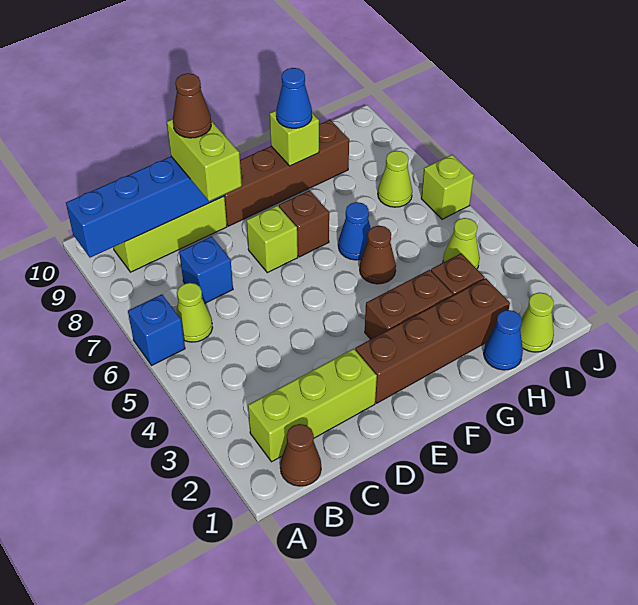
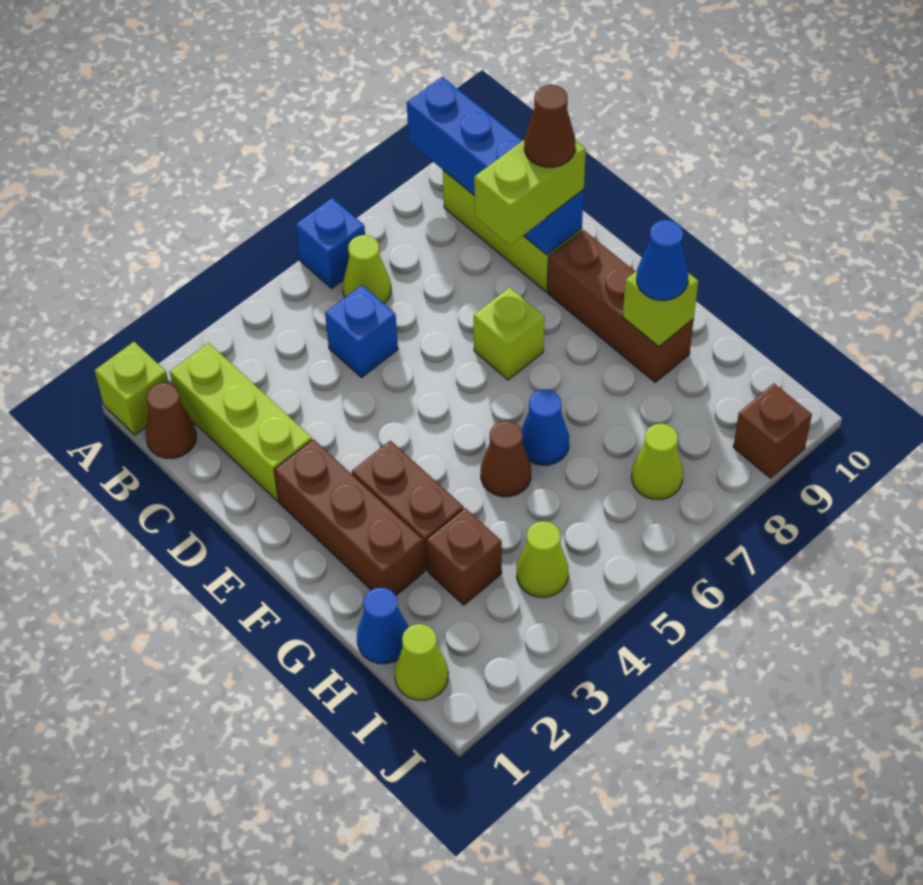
blue brick C7 level 1 -> blue brick C5 level 1
brown brick E2:H2 level 1 -> brown brick E2:G2 level 1
brown brick E9:H9 level 1 -> brown brick E9:G9 level 1
brown brick F7 level 1 -> brown brick J9 level 1
lime brick J6 level 1 -> lime brick A1 level 1

